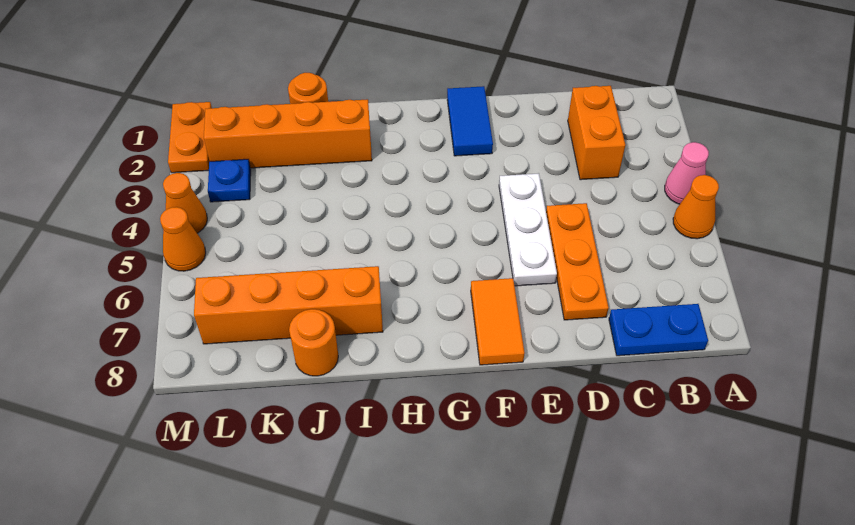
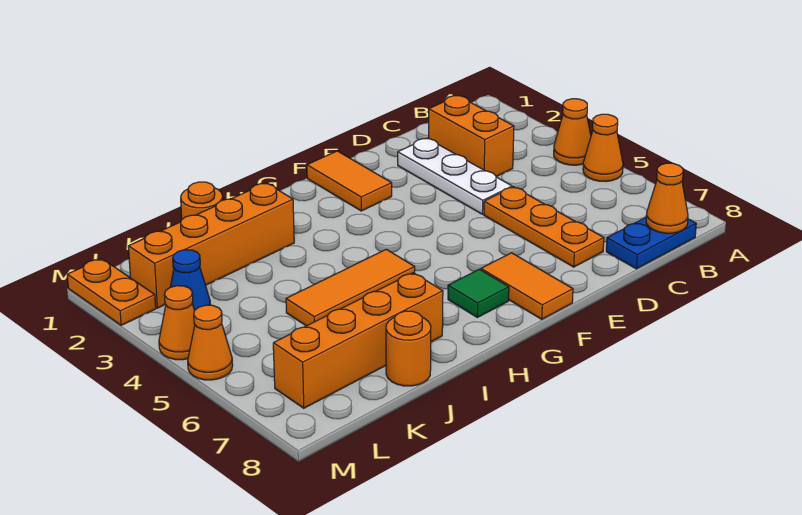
pink cone A4 level 1 -> orange cone A4 level 1
none -> orange cone B8 level 2
white plate E4:E6 level 1 -> white plate D2:D4 level 1
blue tile F1:F2 level 1 -> orange tile F1:F2 level 1
none -> green tile G7 level 1
none -> orange tile H5:J5 level 1
blue plate L3 level 1 -> blue cone L3 level 1

